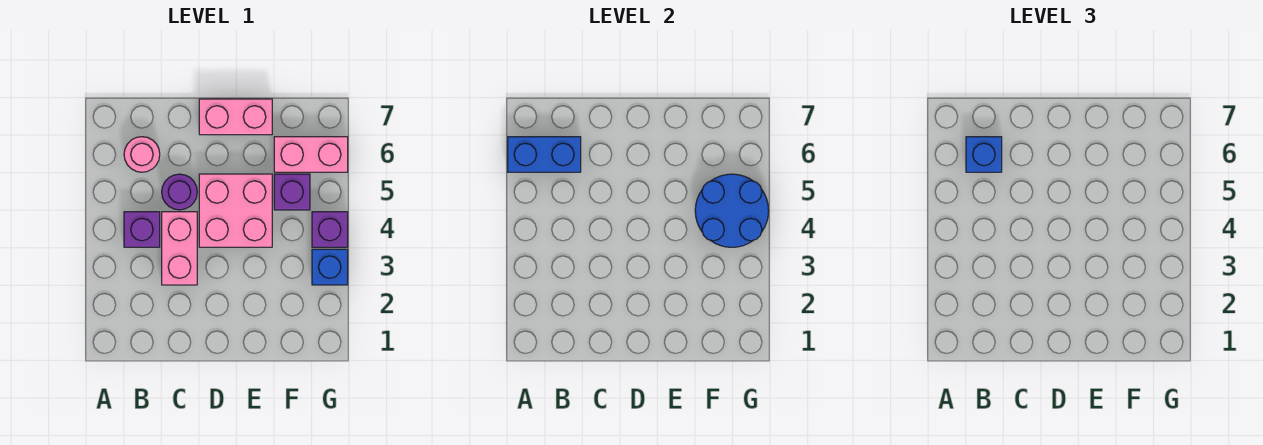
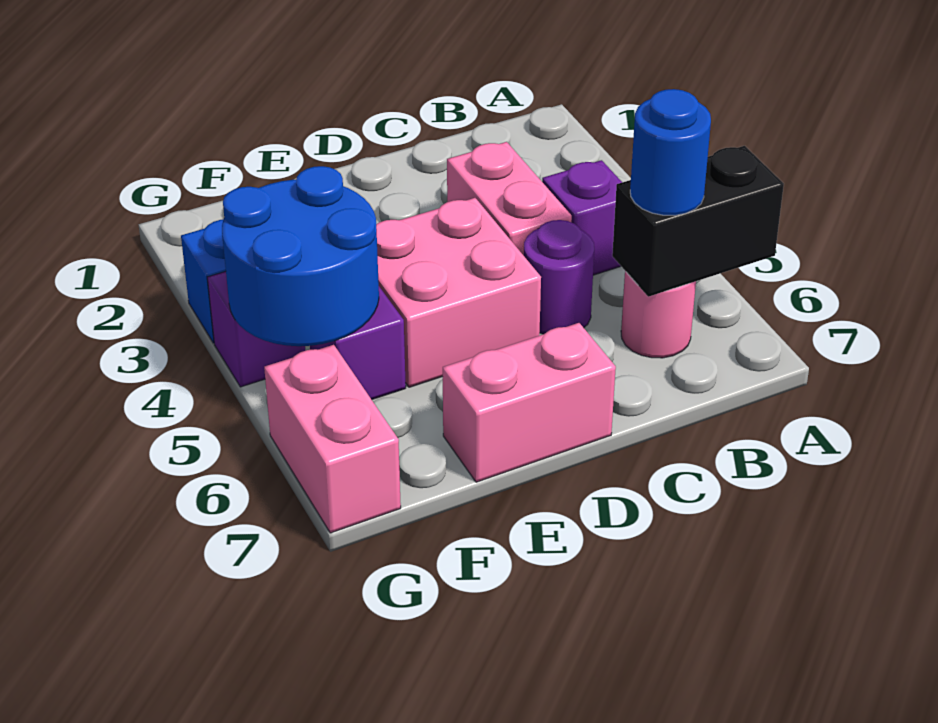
blue brick A6:B6 level 2 -> black brick A6:B6 level 2
blue brick B6 level 3 -> blue round brick B6 level 3
pink brick F6:G6 level 1 -> pink brick G6:G7 level 1

